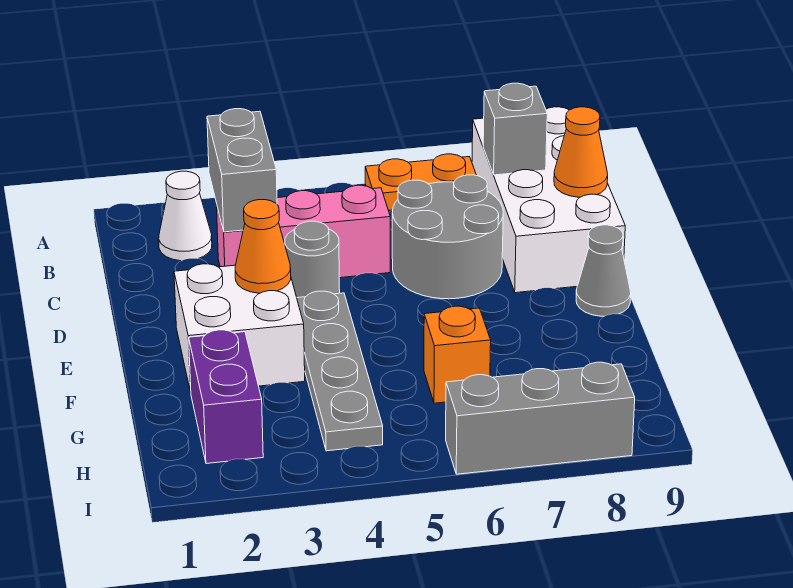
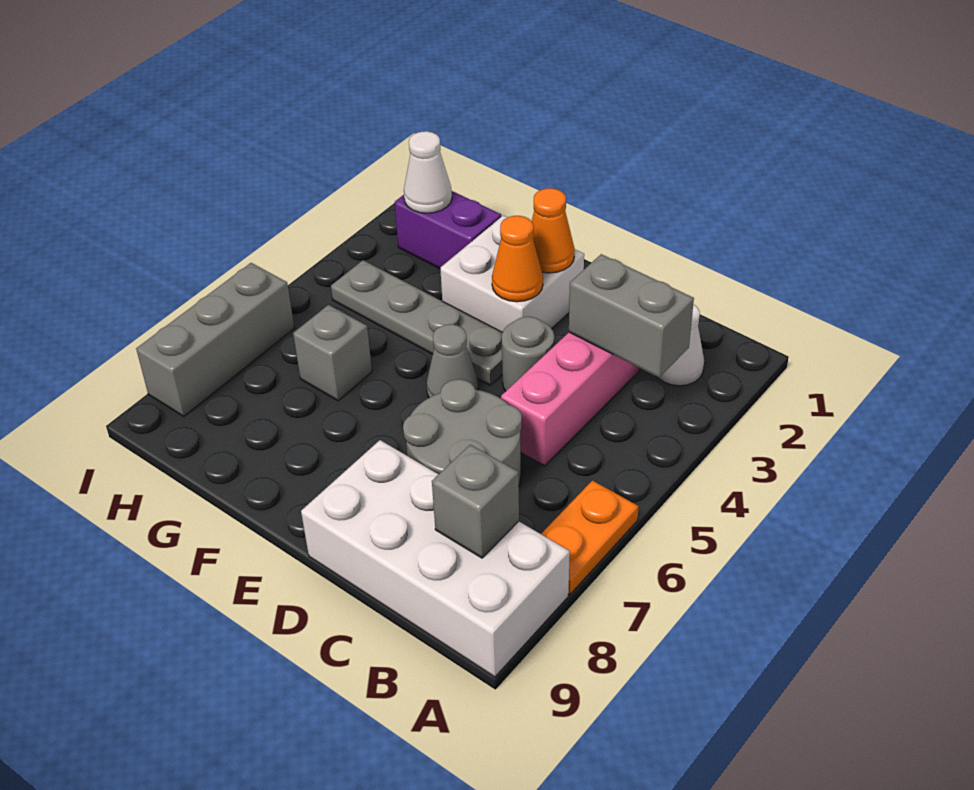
orange cone C9 level 2 -> orange cone E2 level 2
grey cone E9 level 1 -> grey cone E5 level 1
orange brick G6 level 1 -> grey brick G6 level 1
none -> white cone H2 level 2

